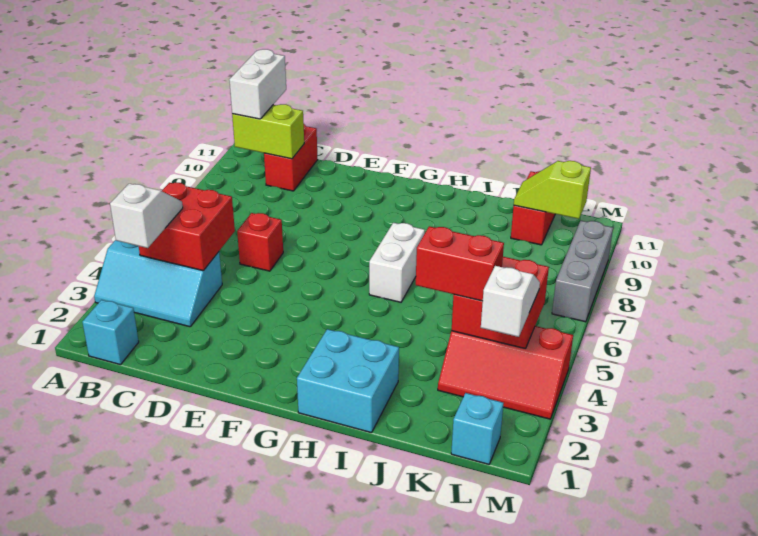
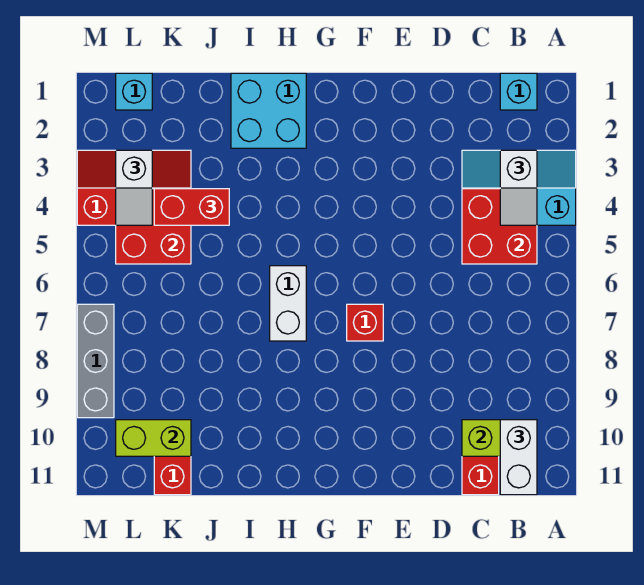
red brick D6 level 1 -> red brick F7 level 1
lime slope K10:L10 level 2 top L -> lime brick K10:L10 level 2

